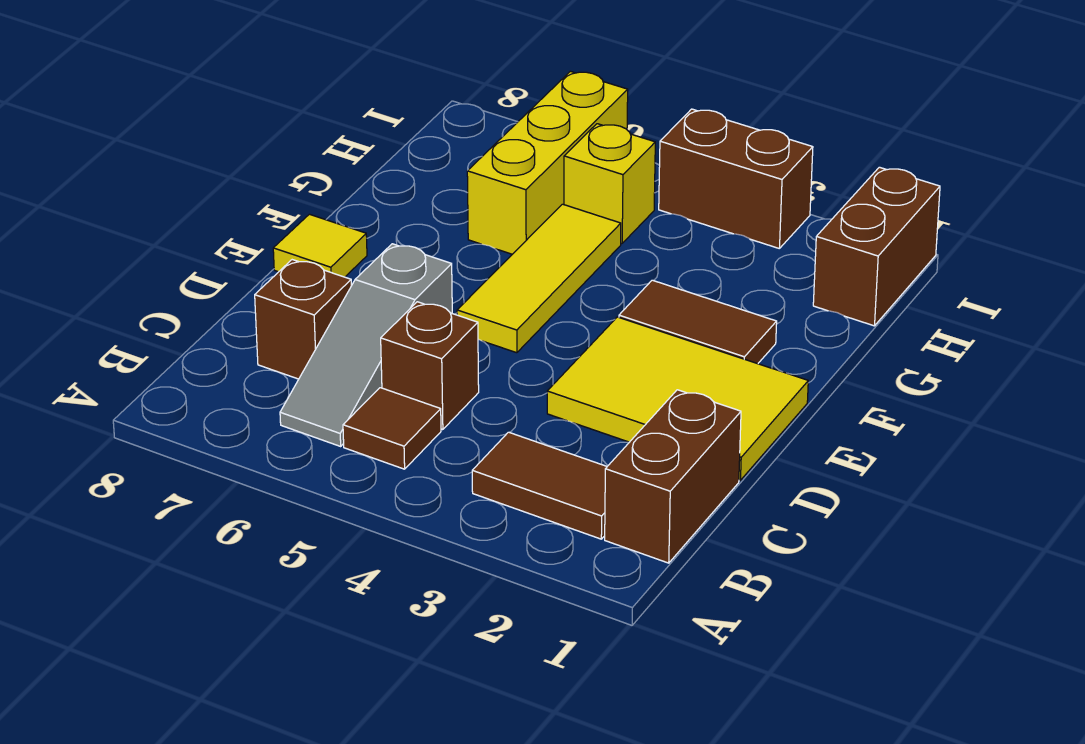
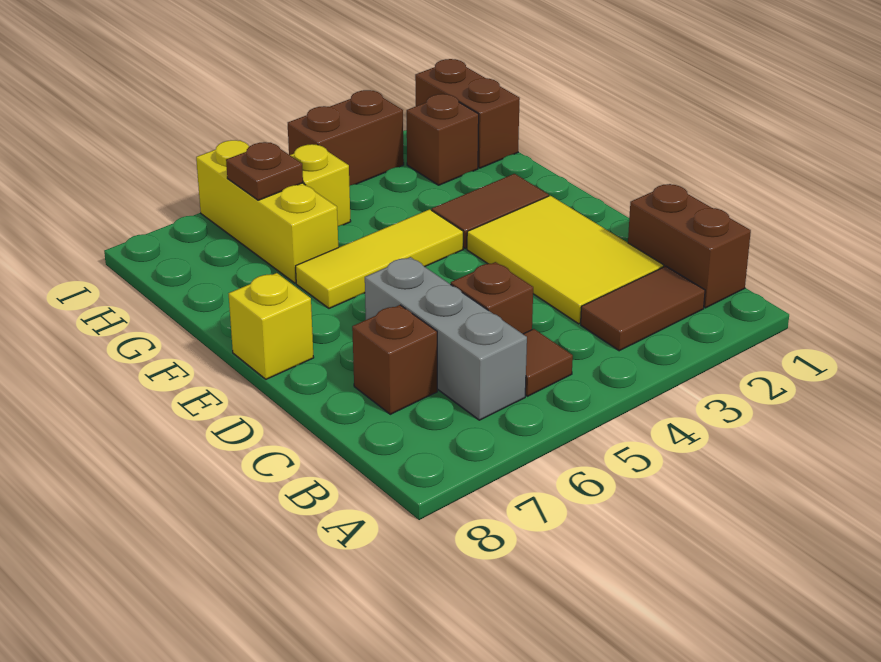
grey slope B6:D6 level 1 top D -> grey brick B6:D6 level 1
yellow tile D1:E3 level 1 -> yellow tile C2:E3 level 1
yellow tile E5:G5 level 1 -> yellow tile F4:F6 level 1
yellow tile E8 level 1 -> yellow brick E8 level 1
none -> brown brick H2 level 1
none -> brown plate H6 level 2

